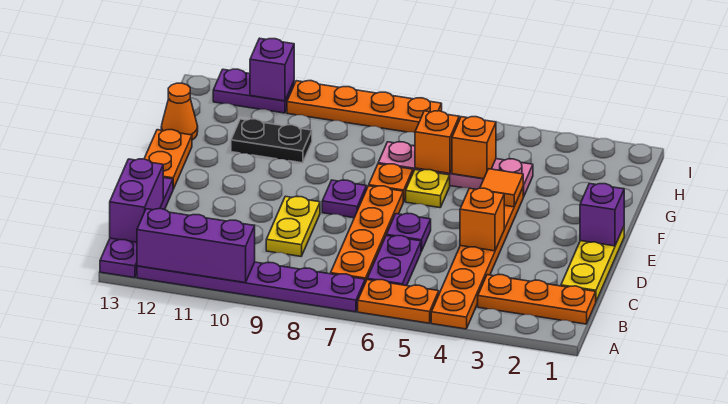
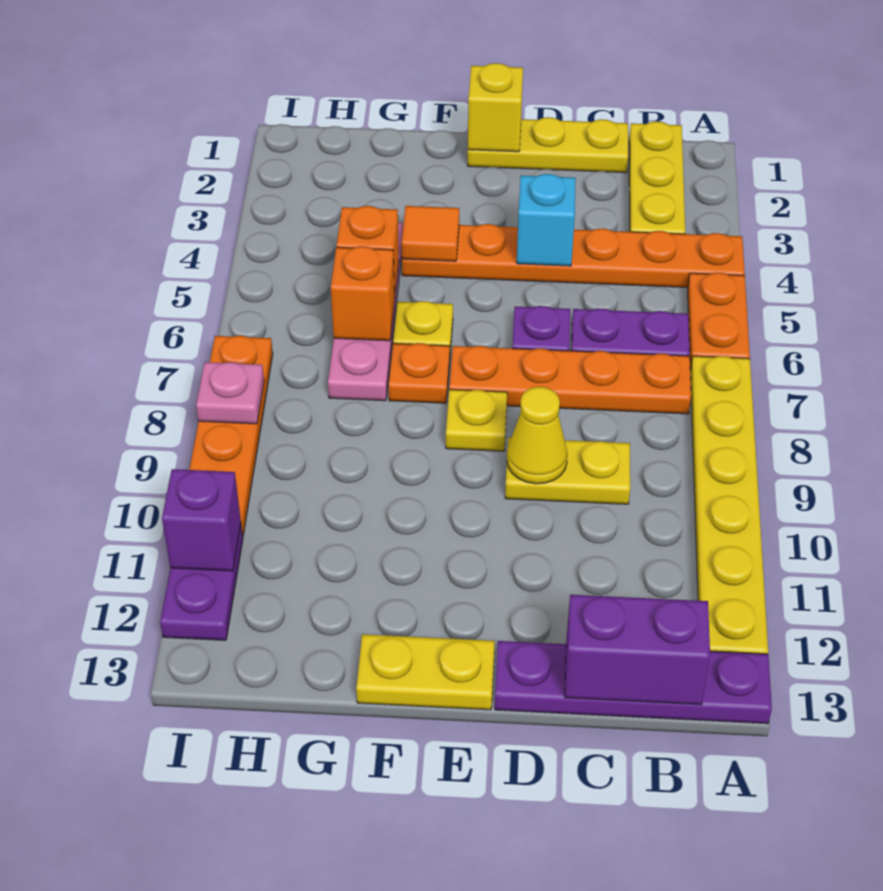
purple plate A7:A12 level 1 -> yellow plate A7:A12 level 1
purple brick A10:A12 level 2 -> none
orange plate B1:B3 level 1 -> yellow plate B1:B3 level 1
orange brick D4 level 2 -> cyan brick D4 level 2
none -> yellow cone D9 level 2
purple brick E1 level 2 -> yellow brick E1 level 2
purple plate E8 level 1 -> yellow plate E8 level 1
orange plate E13:F13 level 1 -> yellow plate E13:F13 level 1
black plate G10:G11 level 1 -> none
orange cone G13 level 1 -> none
none -> pink plate I8 level 2

